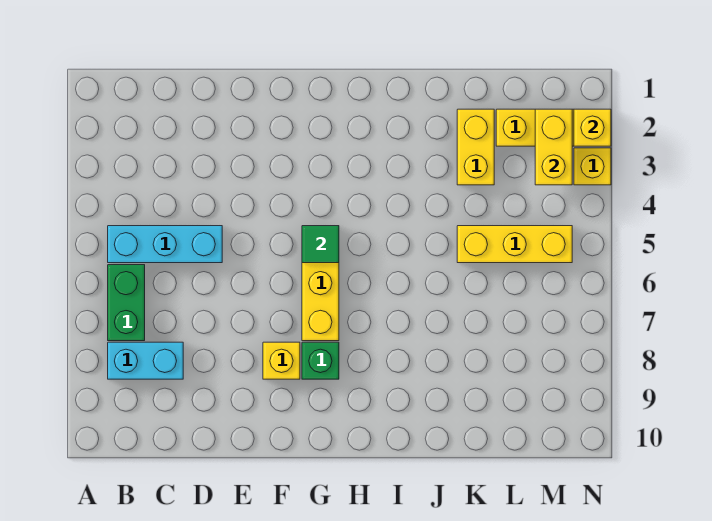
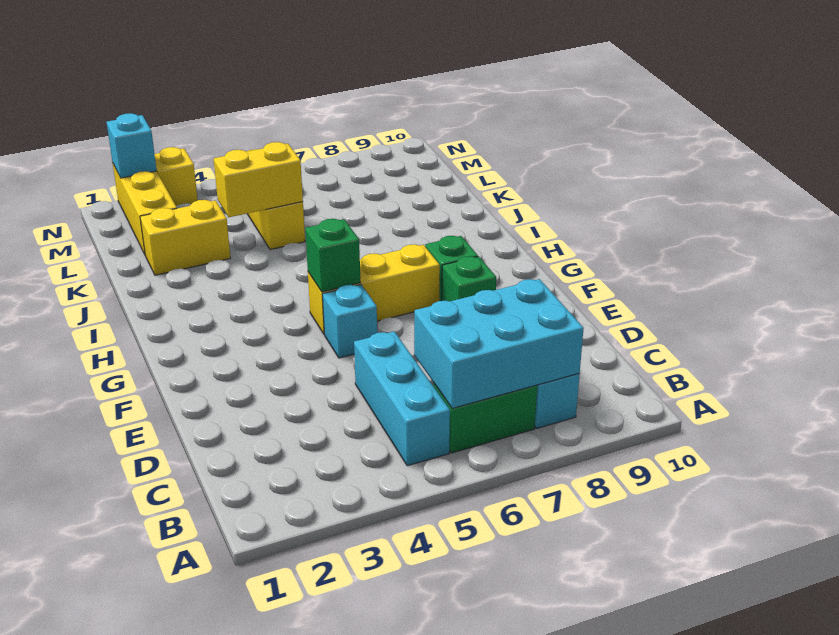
none -> cyan brick B6:C8 level 2
none -> cyan brick F5 level 1
yellow brick F8 level 1 -> green brick F8 level 1
green tile G5 level 2 -> green brick G5 level 2
yellow brick M2:M3 level 2 -> yellow brick K4:K5 level 2
yellow brick N2 level 2 -> cyan brick N2 level 2

